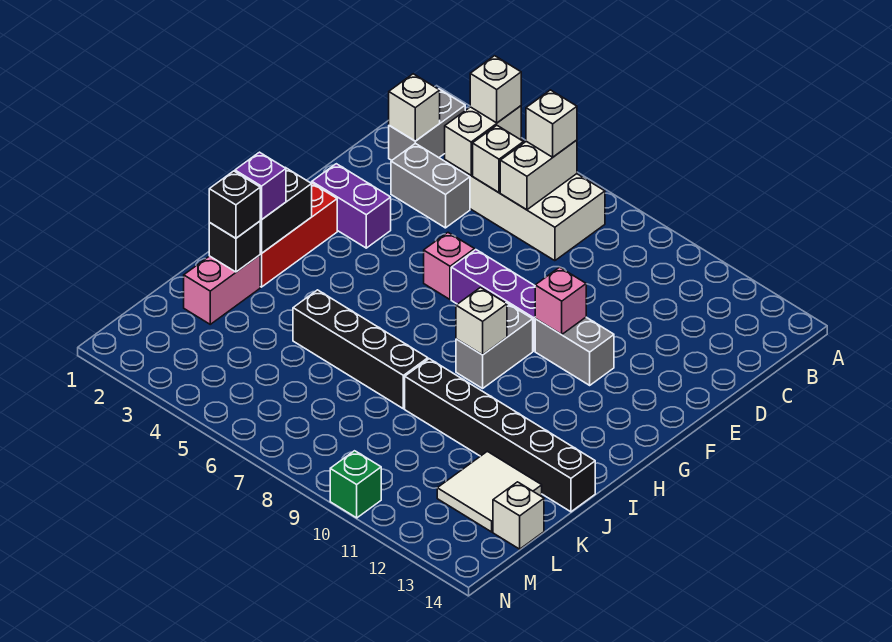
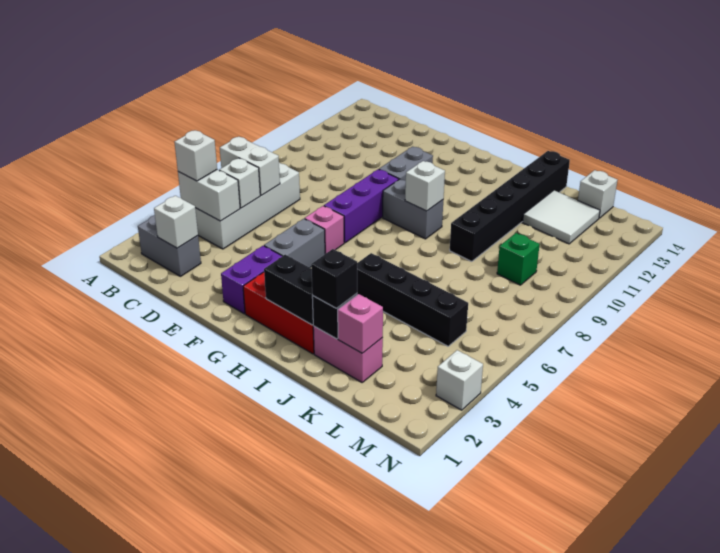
white brick B6 level 3 -> white brick N3 level 1
grey brick D3:D4 level 1 -> grey brick F4:F5 level 1
pink brick F10 level 2 -> pink brick K2 level 2
purple brick I2 level 3 -> none
black brick J5:J8 level 1 -> black brick I5:L5 level 1
green brick N10 level 1 -> green brick L9 level 1

